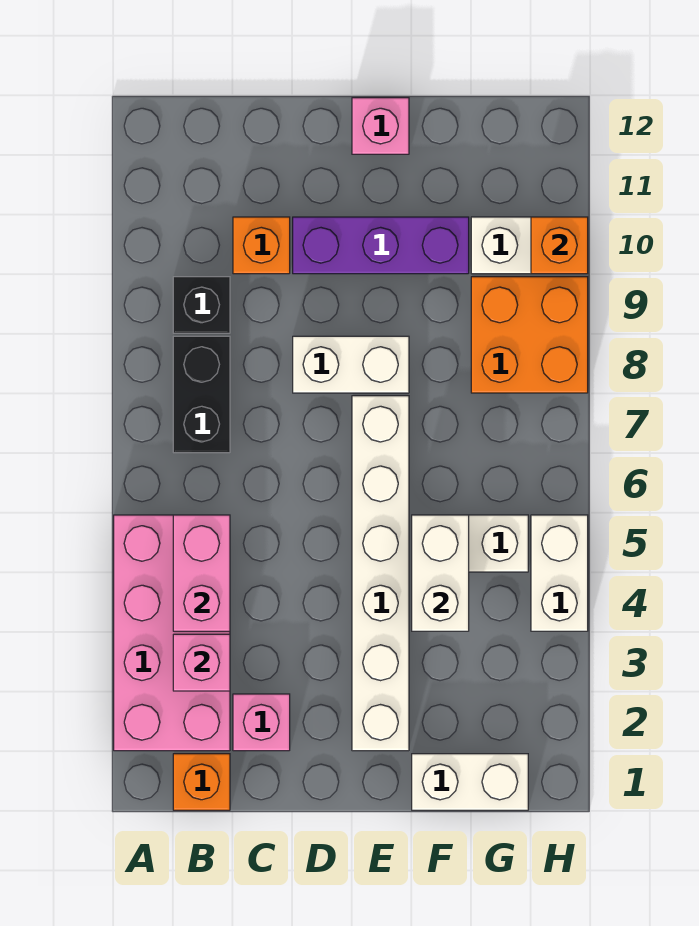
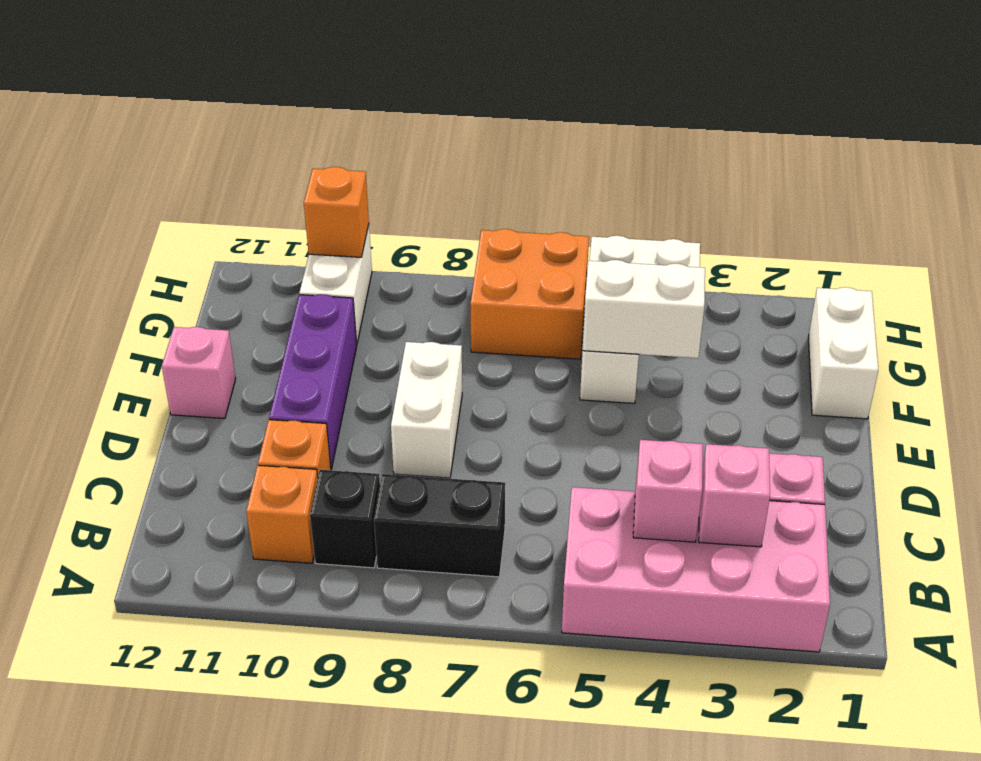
orange brick B1 level 1 -> orange brick B10 level 1
pink brick B4:B5 level 2 -> pink brick B4 level 2
white brick E2:E7 level 1 -> none
orange brick G8:H9 level 1 -> orange brick G6:H7 level 1

